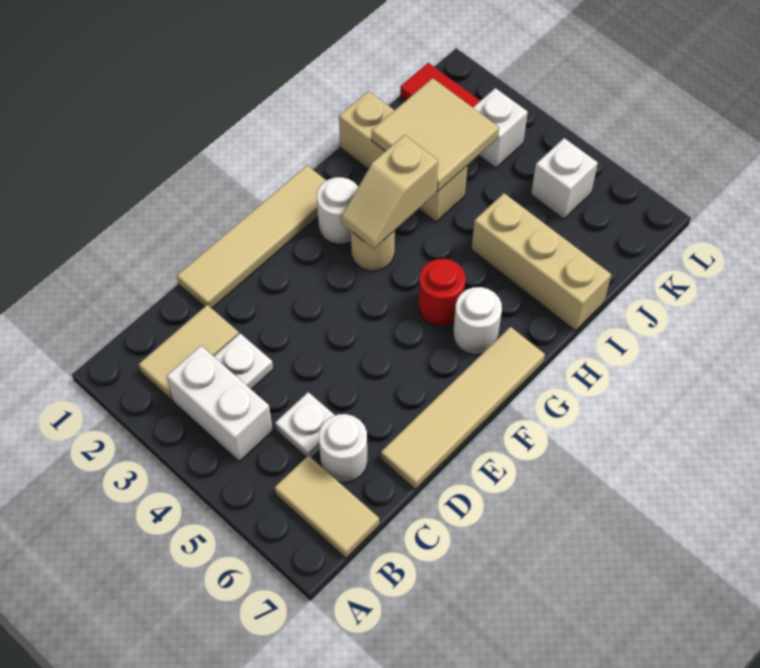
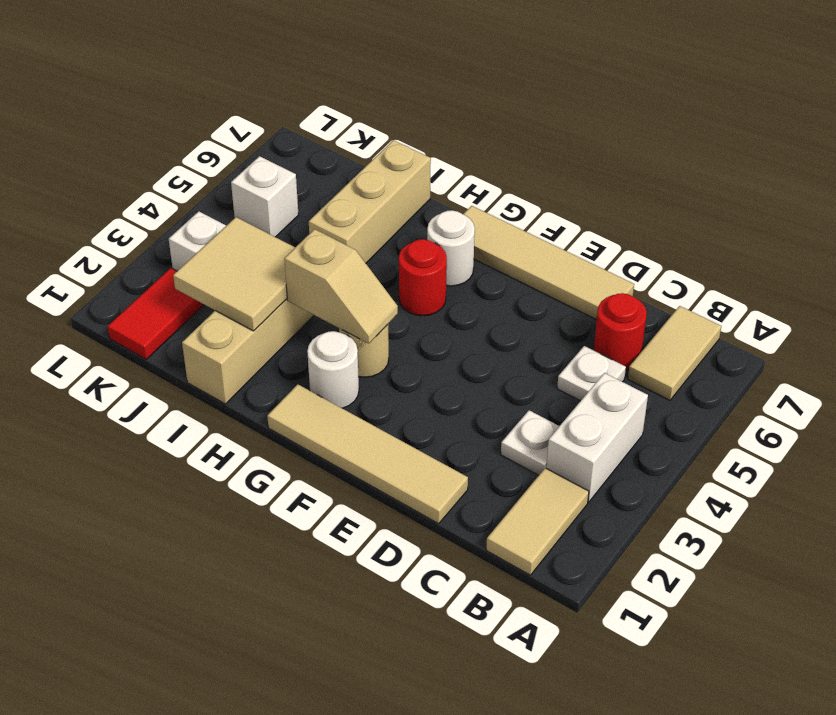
tan tile B2:C2 level 1 -> tan tile B1:B2 level 1
white round brick C6 level 1 -> red round brick C6 level 1

